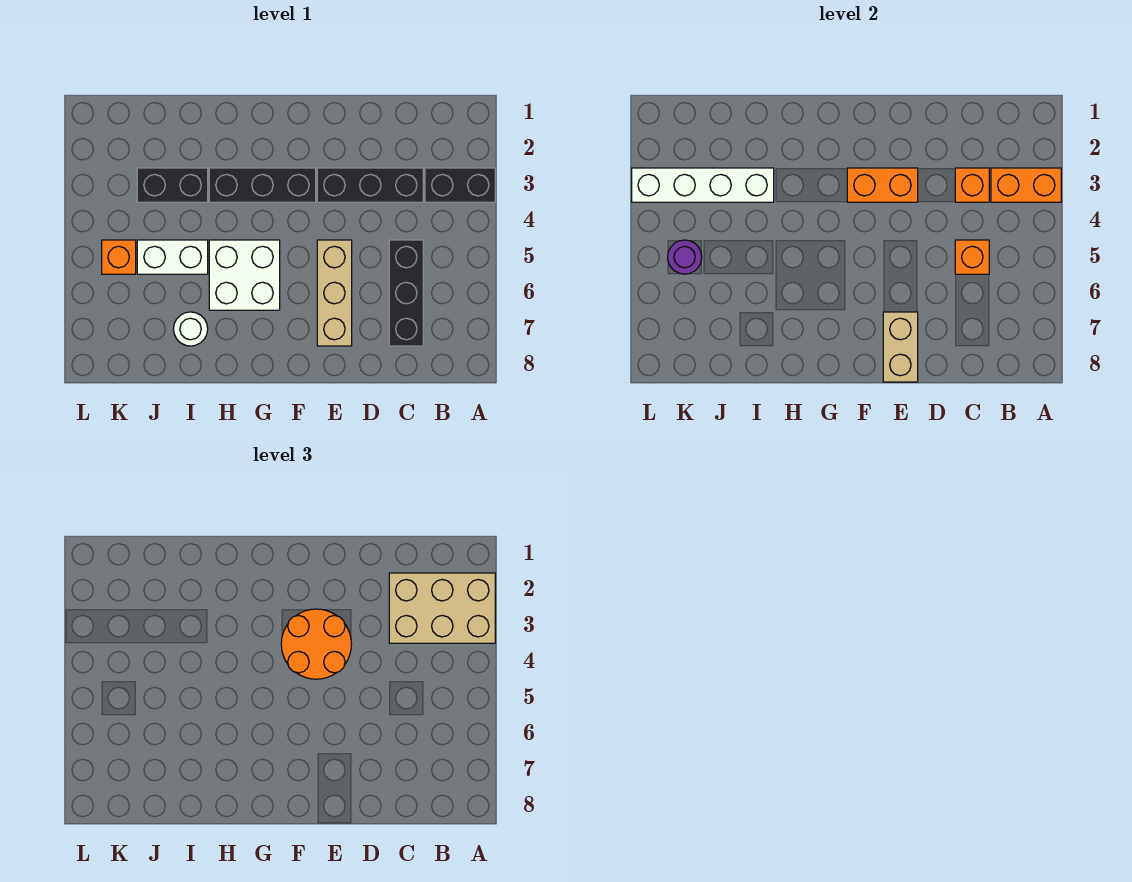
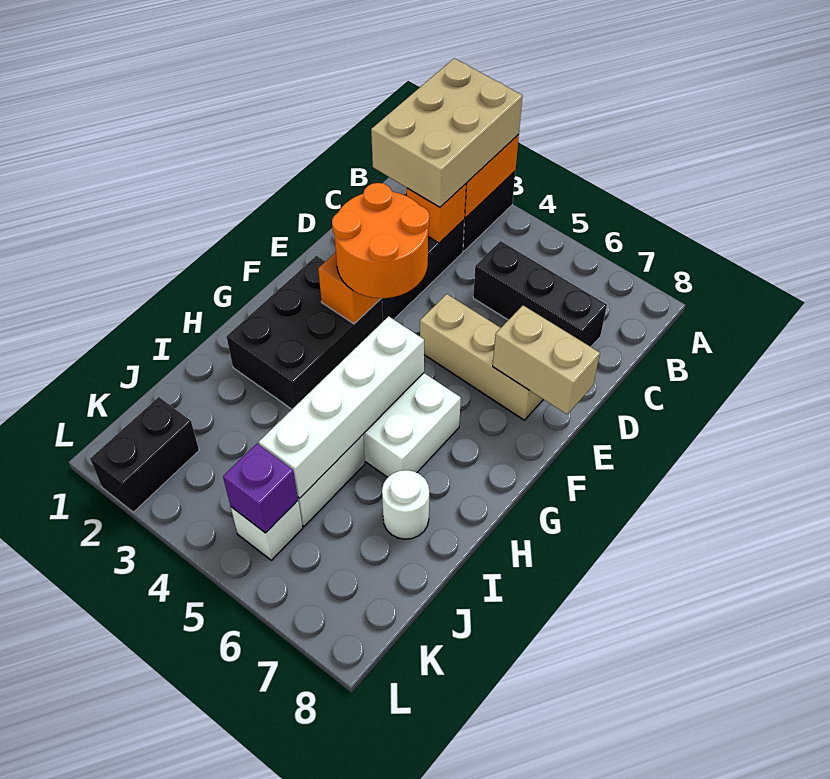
orange brick C5 level 2 -> none
black brick F3:H3 level 1 -> black brick F2:H3 level 1
black brick I3:J3 level 1 -> black brick K2:L2 level 1
white brick I3:L3 level 2 -> white brick G5:J5 level 2
orange brick K5 level 1 -> white brick K5 level 1
purple round brick K5 level 2 -> purple brick K5 level 2

